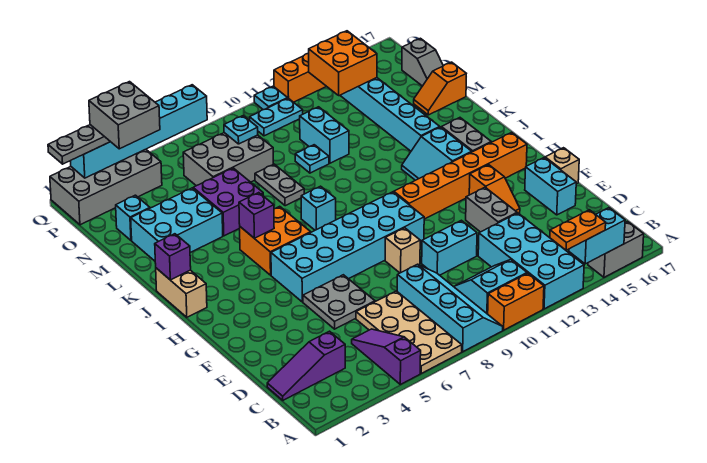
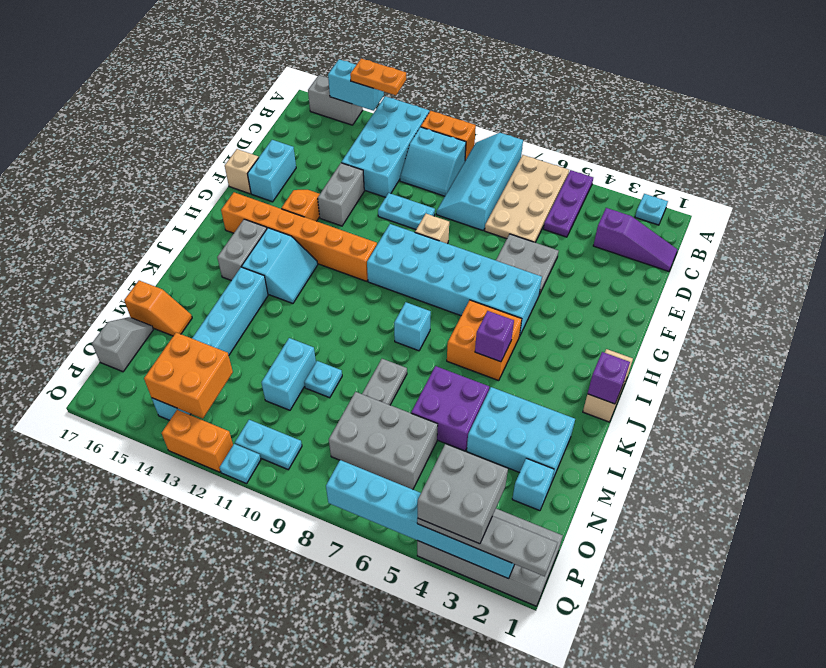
purple slope A5:C5 level 1 top A -> purple plate A5:C5 level 1
cyan brick E10:E11 level 1 -> cyan plate E10:E11 level 1
cyan plate O8 level 2 -> cyan plate A2 level 1

